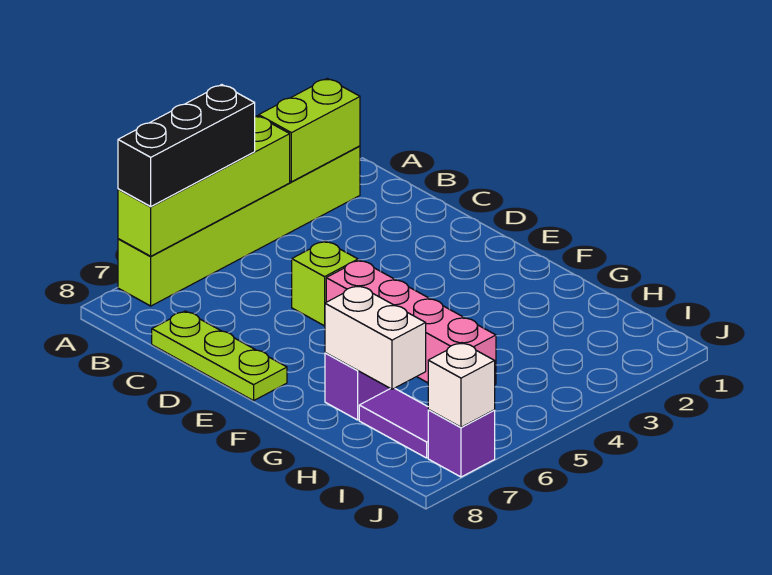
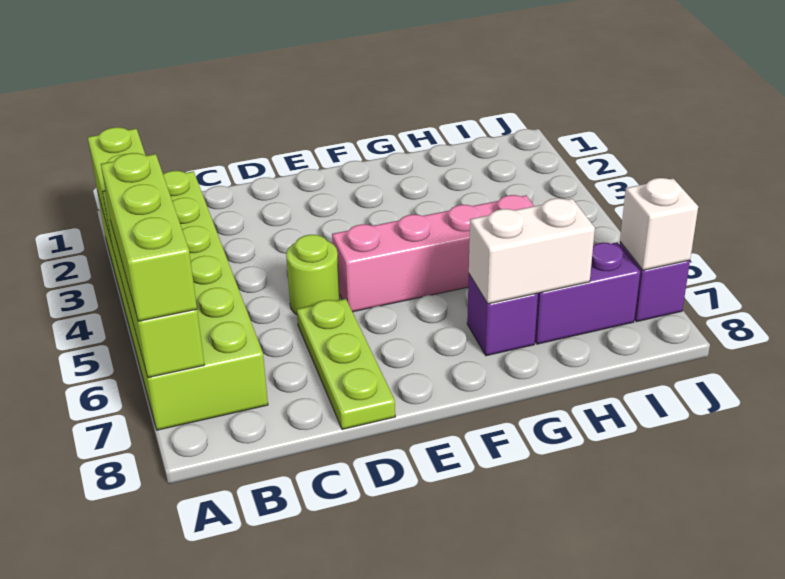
lime brick A2:A7 level 1 -> lime brick A2:B7 level 1
black brick A5:A7 level 3 -> lime brick A5:A7 level 3
lime plate C8:E8 level 1 -> lime plate D6:D8 level 1
lime brick D5 level 1 -> lime round brick D5 level 1
purple tile H7:I7 level 1 -> purple brick H7:I7 level 1

